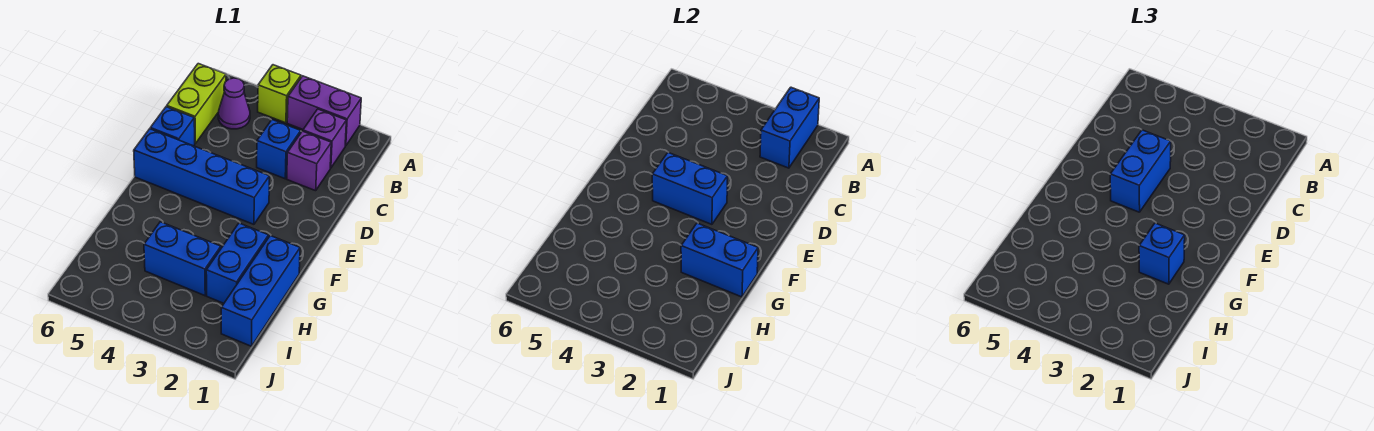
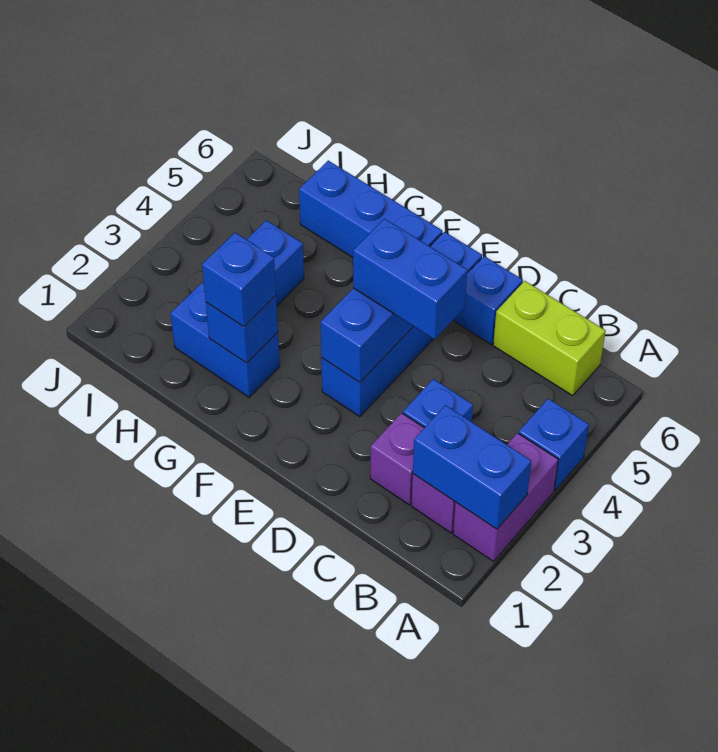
lime brick A4 level 1 -> blue brick A4 level 1
purple cone B5 level 1 -> none
blue brick G1:I1 level 1 -> blue brick F6:H6 level 1
blue brick G1:G2 level 2 -> blue brick G2 level 2

